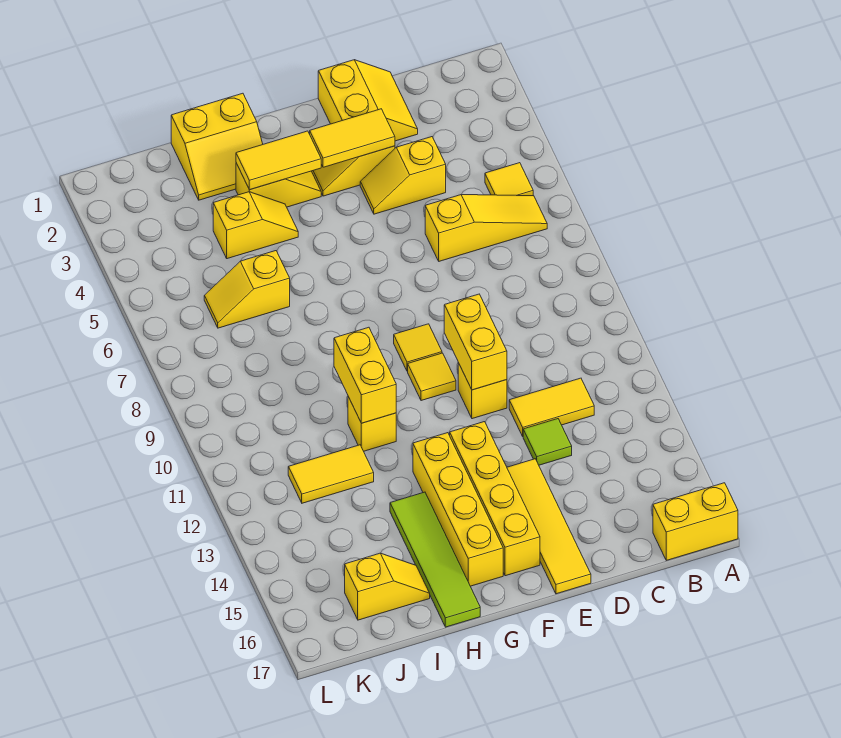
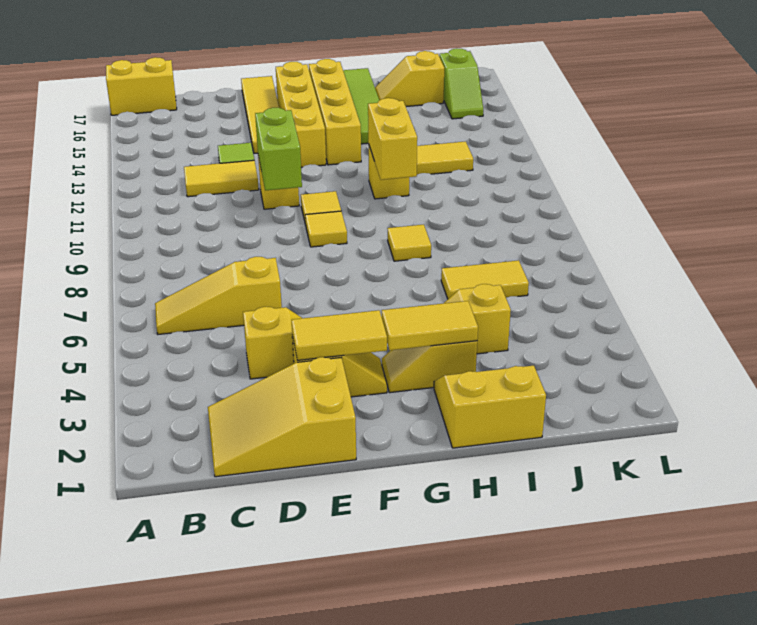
yellow tile B5 level 1 -> yellow tile H8 level 1
yellow slope D1:E2 level 1 top E -> yellow slope C1:E2 level 1 top E
yellow brick E10:E11 level 2 -> lime brick E10:E11 level 2
yellow slope I6:J6 level 1 top I -> yellow tile I6:J6 level 1
none -> lime slope K15:K16 level 1 top 16

